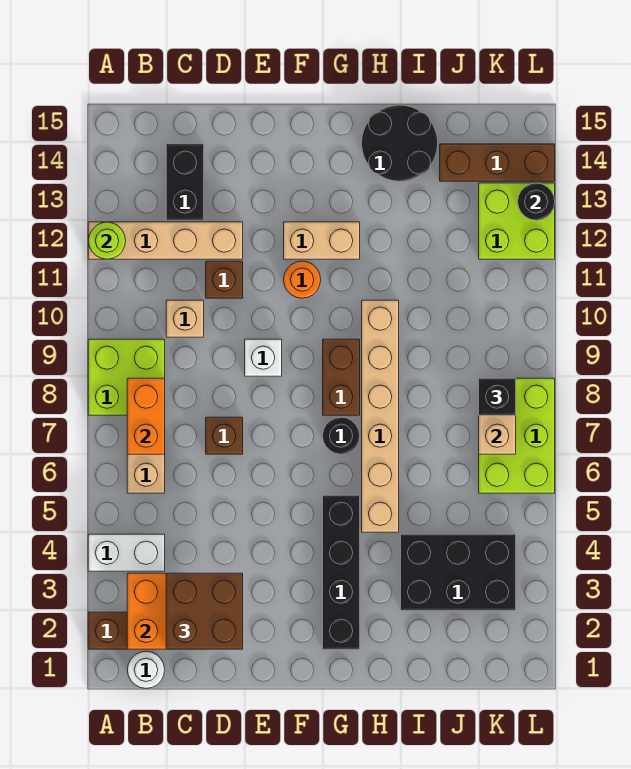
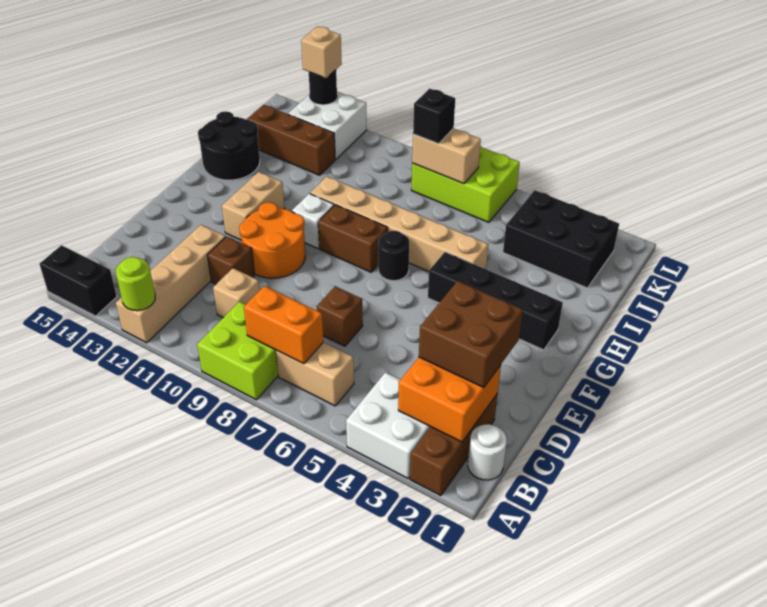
white brick A4:B4 level 1 -> white brick A3:B4 level 1
black brick C13:C14 level 1 -> black brick A14:A15 level 1
white brick E9 level 1 -> white brick G10 level 1
orange round brick F11 level 1 -> orange round brick E10:F11 level 1
black brick I3:K4 level 1 -> black brick J2:K4 level 1
brown brick J14:L14 level 1 -> brown brick J12:J14 level 1
lime brick K12:L13 level 1 -> white brick K12:L13 level 1
none -> tan brick L13 level 3

